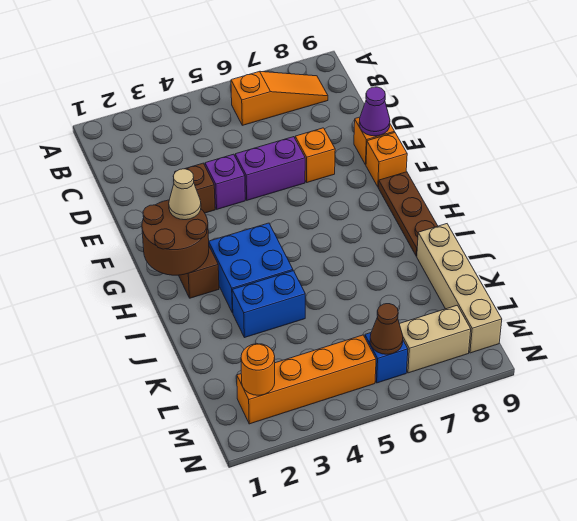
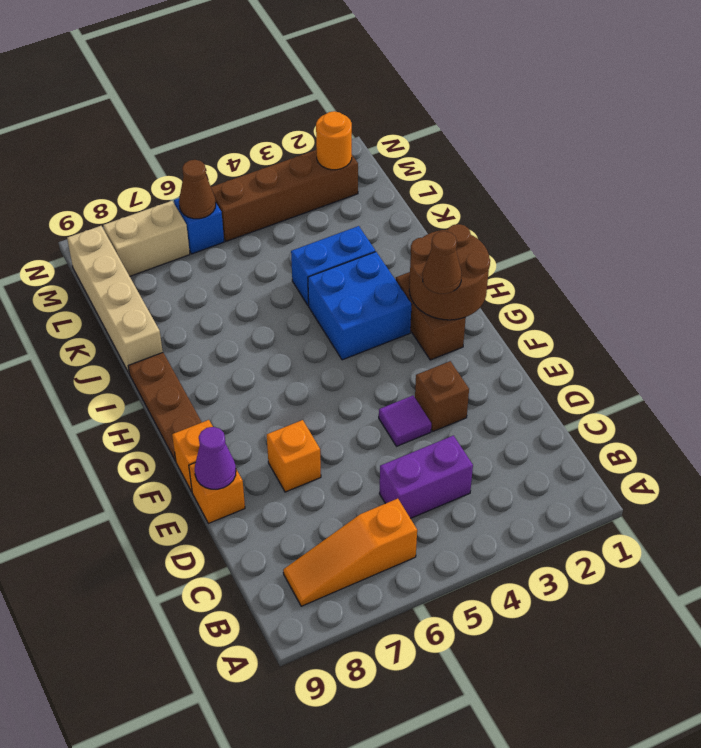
purple brick E4 level 1 -> purple tile E4 level 1
purple brick E5:E6 level 1 -> purple brick C4:C5 level 1
tan cone G2 level 3 -> brown cone G2 level 3
orange brick M2:M5 level 1 -> brown brick M2:M5 level 1

